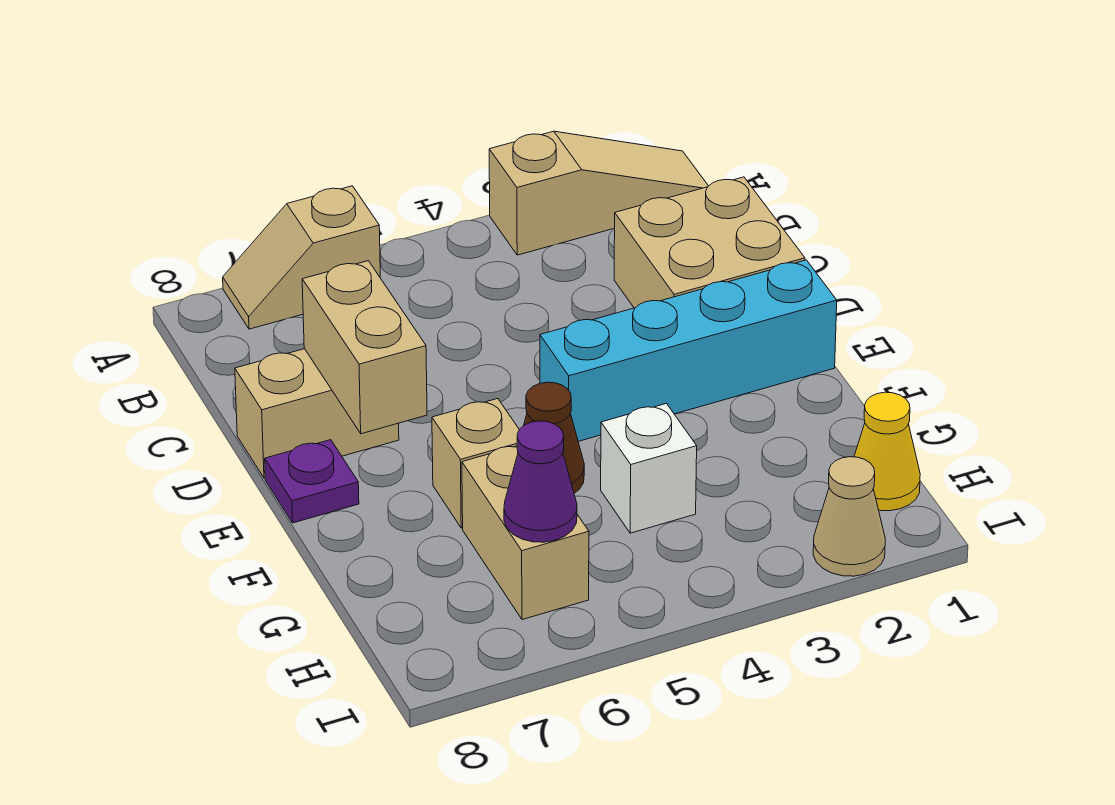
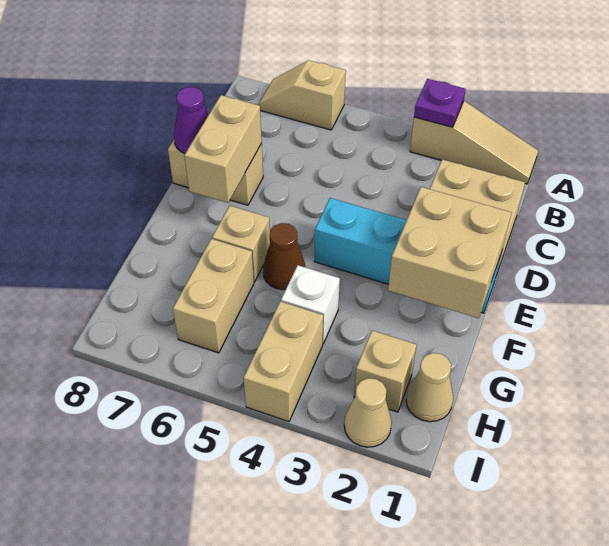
none -> tan brick E1:F2 level 2
purple plate E8 level 1 -> purple plate A3 level 2
yellow cone H1 level 1 -> tan cone H1 level 1
none -> tan brick H2 level 1
none -> tan brick H4:I4 level 1
purple cone H6 level 2 -> purple cone D8 level 2

